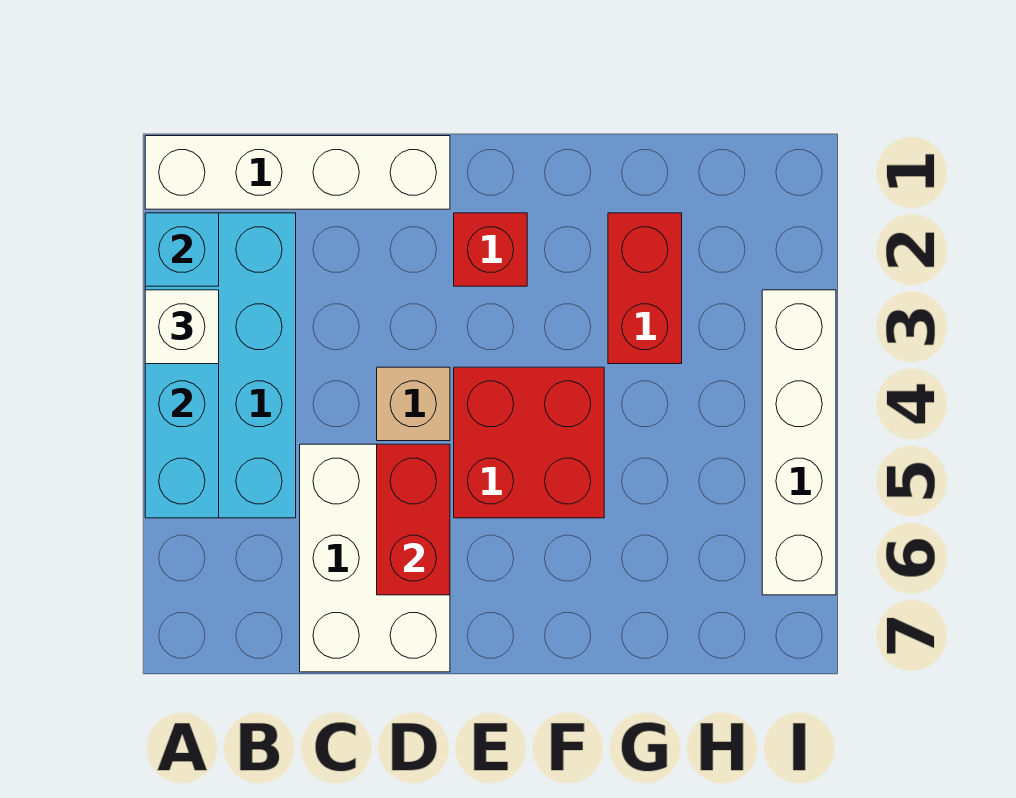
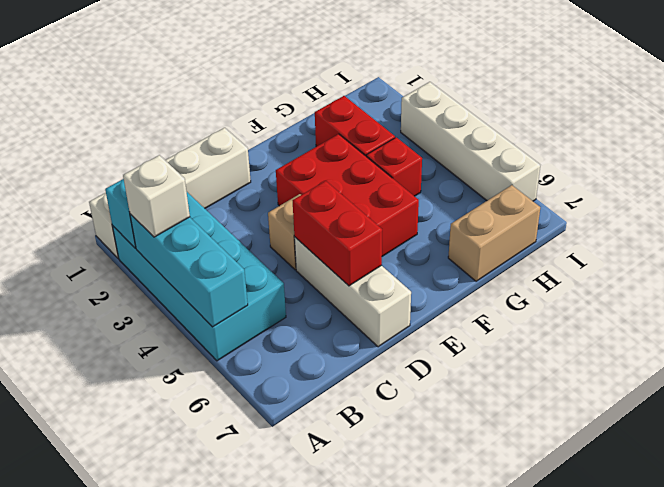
white brick C5:D7 level 1 -> white brick D5:D7 level 1
red brick E2 level 1 -> red brick G4 level 1
red brick E4:F5 level 1 -> red brick E3:F5 level 1
none -> tan brick G7:H7 level 1

